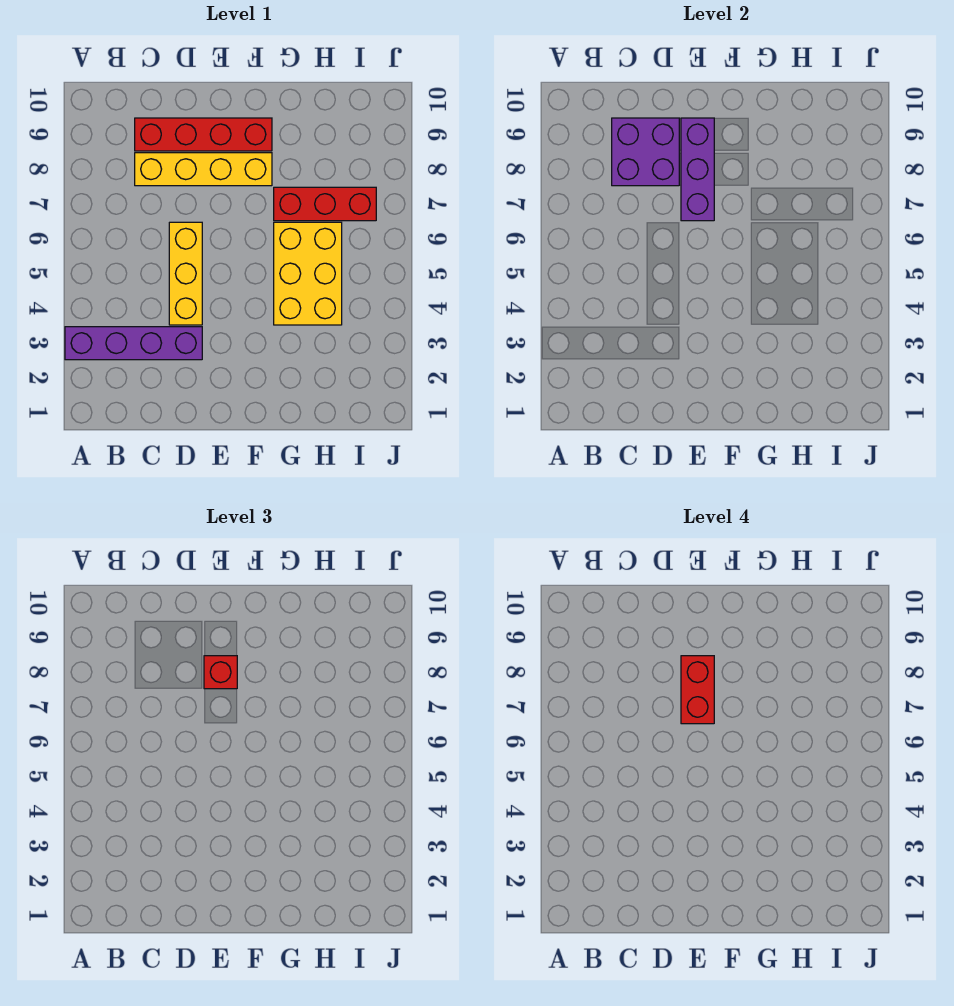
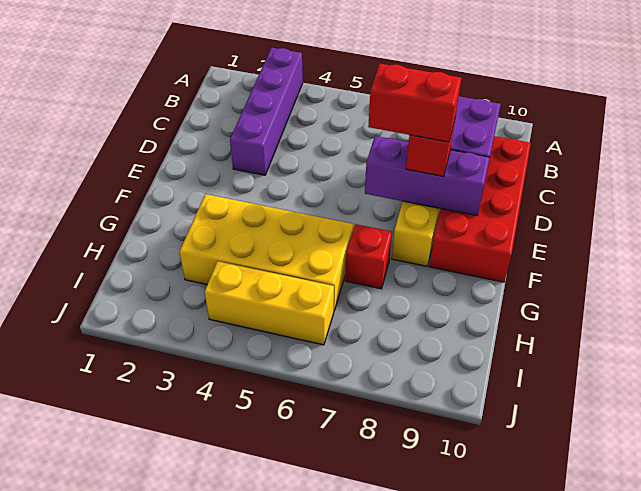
red brick C9:F9 level 1 -> red brick C9:F10 level 1
yellow brick D4:D6 level 1 -> yellow brick I4:I6 level 1
yellow brick G4:H6 level 1 -> yellow brick G3:H6 level 1
red brick G7:I7 level 1 -> red brick G7 level 1

